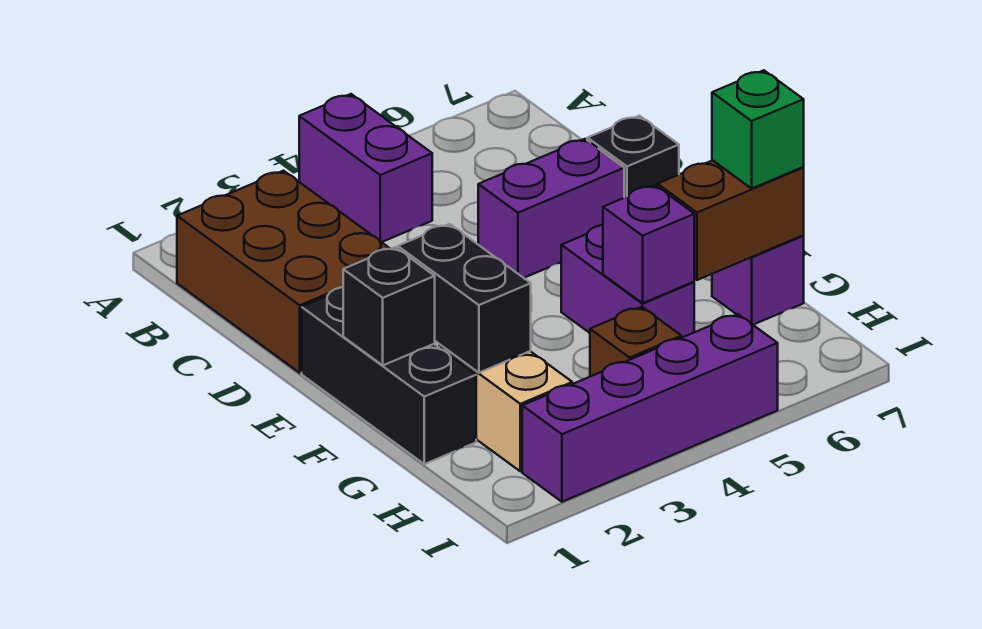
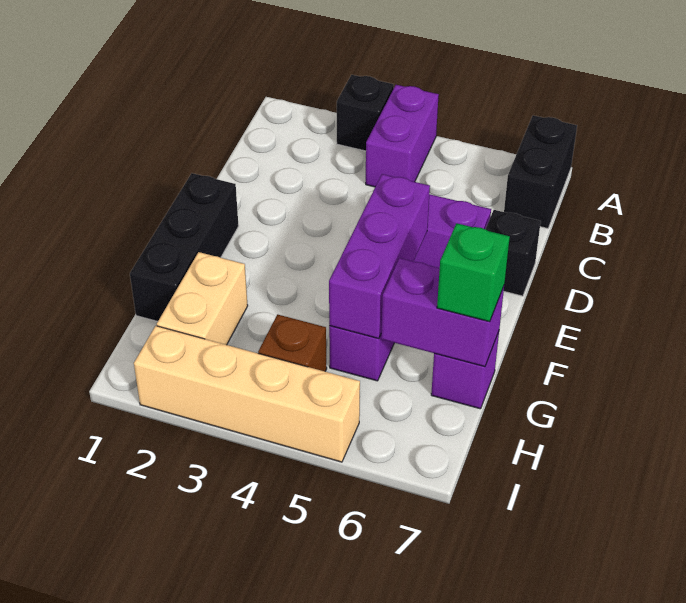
brown brick B1:D2 level 1 -> none
black brick F1 level 2 -> black brick A3 level 1
black brick F2:G2 level 2 -> black brick A7:B7 level 1
purple brick G5 level 2 -> purple brick E5:G5 level 2
brown brick G6:G7 level 2 -> purple brick G6:G7 level 2
purple brick I2:I5 level 1 -> tan brick I2:I5 level 1

